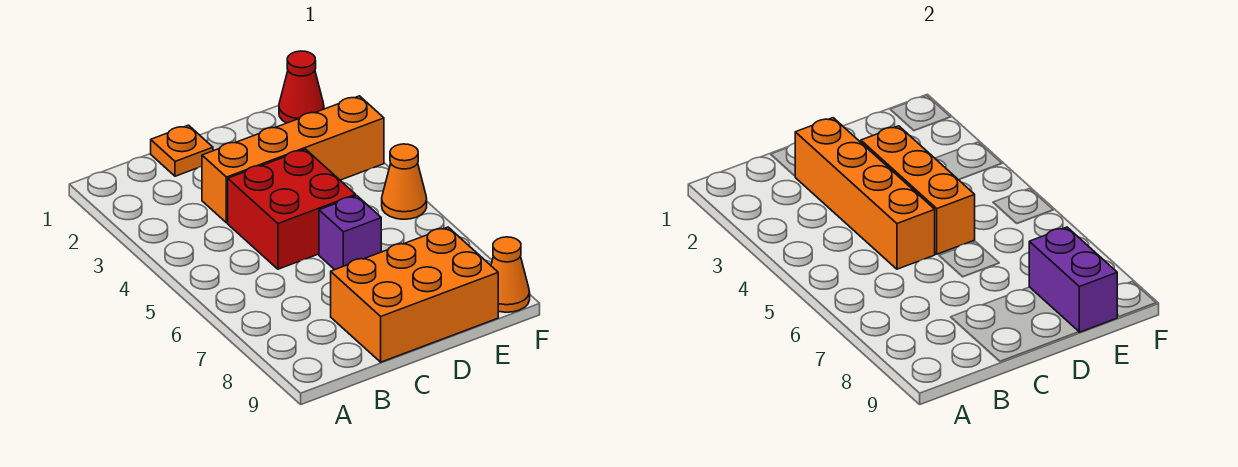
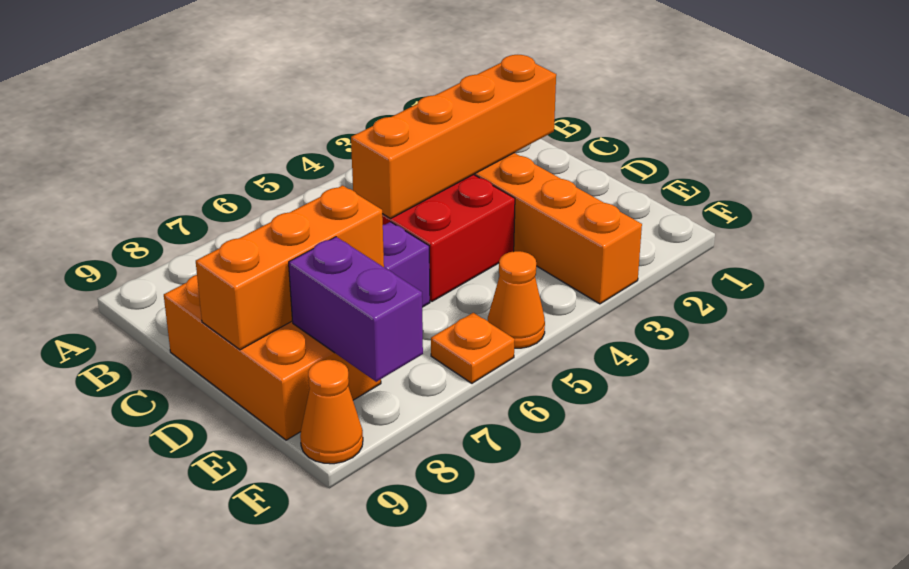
orange plate C1 level 1 -> orange plate F6 level 1
orange brick D3:D5 level 2 -> orange brick D7:D9 level 2
purple brick E8:E9 level 2 -> purple brick E8:F8 level 2
red cone F1 level 1 -> none

